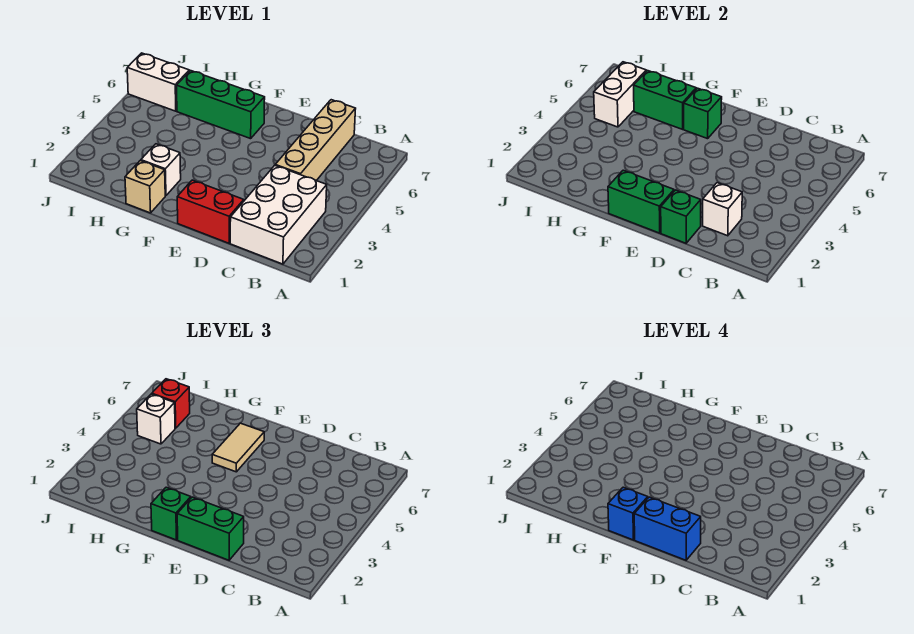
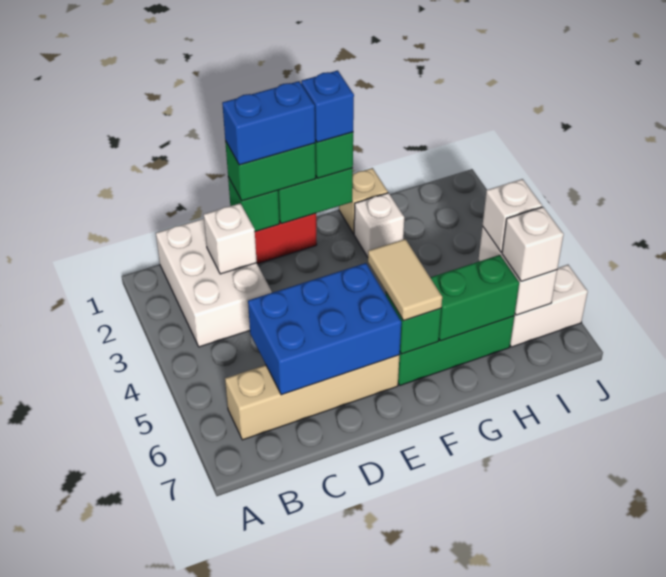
tan brick C4:C7 level 1 -> tan brick B6:E6 level 1
none -> blue brick C5:E6 level 2
red brick I6 level 3 -> white brick I6 level 3

